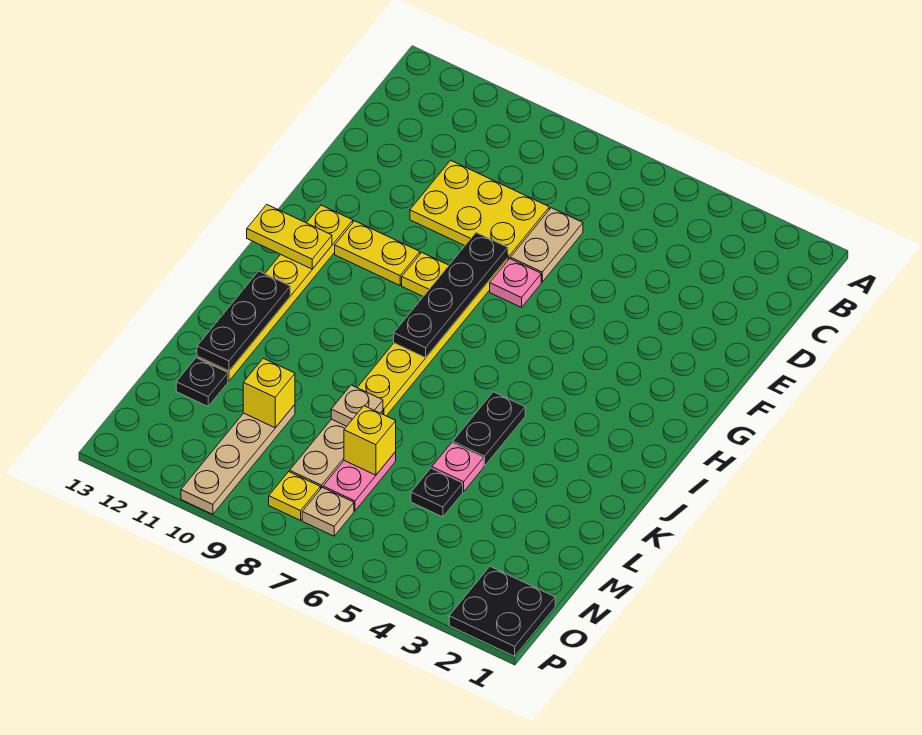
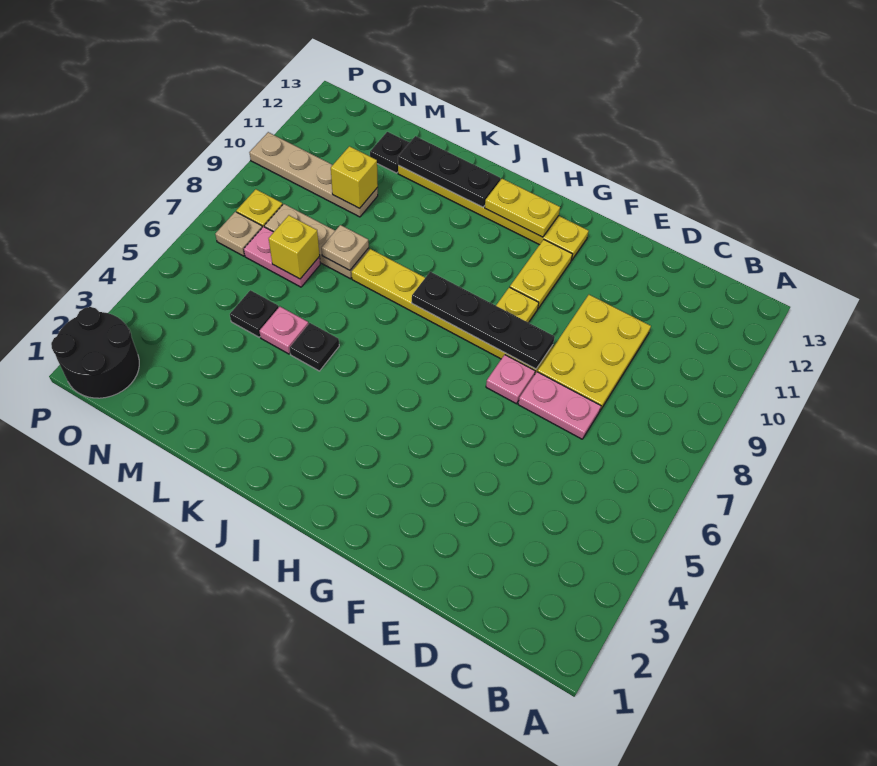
tan plate D7:E7 level 1 -> pink plate D7:E7 level 1
yellow plate H12:H13 level 2 -> yellow plate H12:I12 level 2
black plate J5:K5 level 1 -> black plate K5 level 1
black plate O1:P2 level 1 -> black round brick O1:P2 level 1

